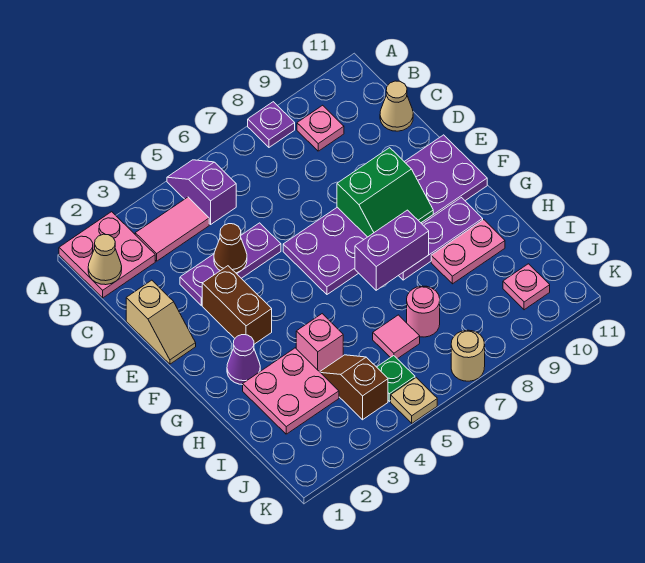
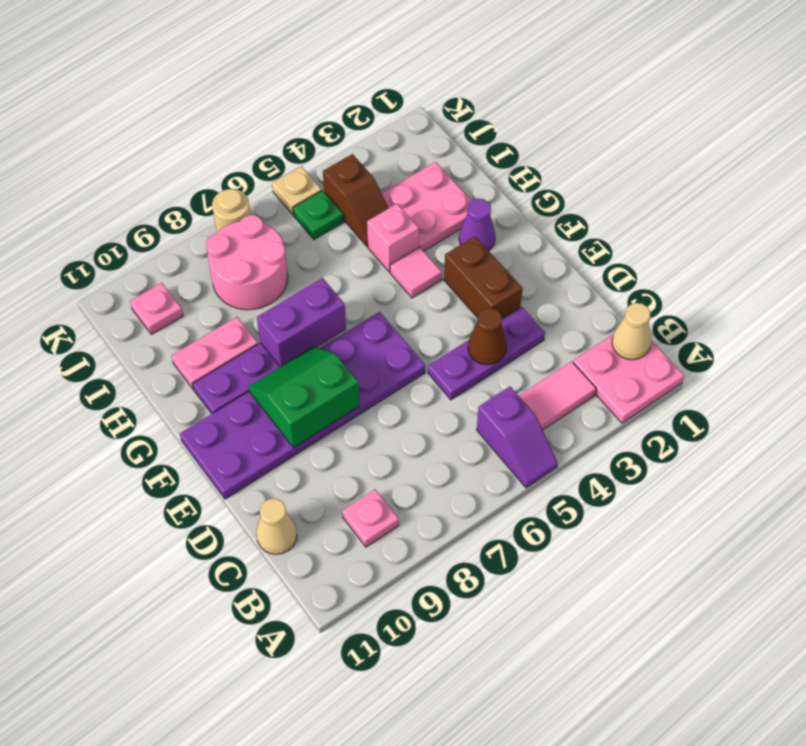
purple plate A8 level 1 -> none
tan slope D1:E1 level 1 top D -> none
pink tile I6 level 1 -> pink tile G4 level 1
pink round brick I7 level 1 -> pink round brick I7:J8 level 1

